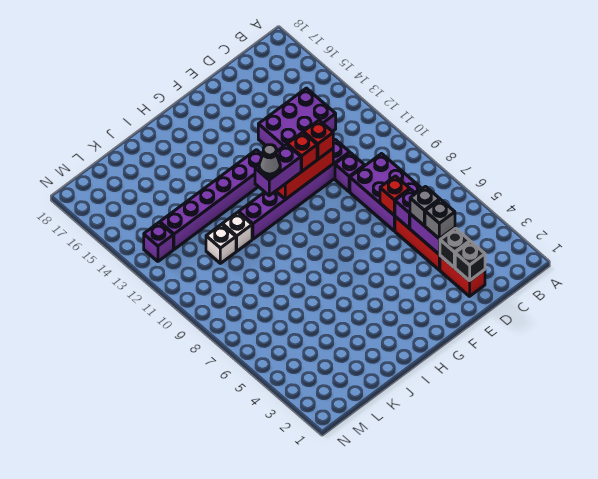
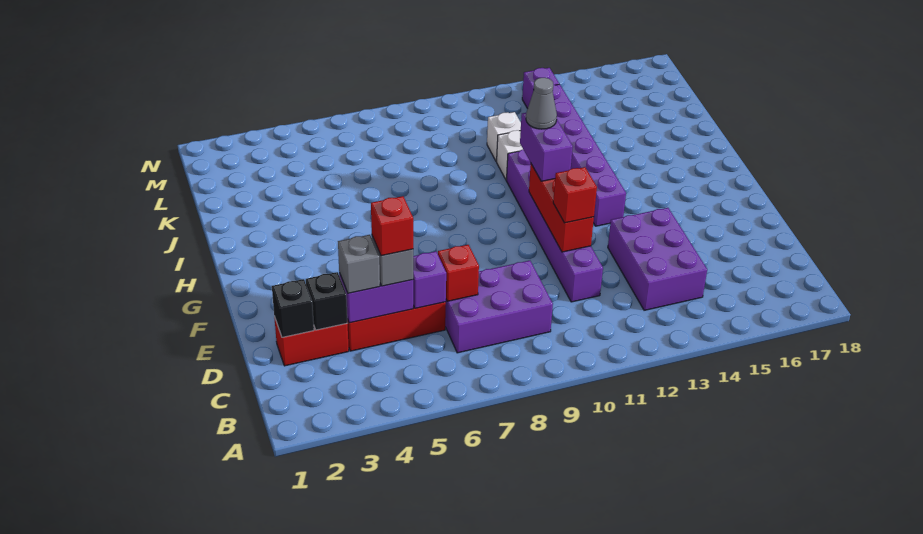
purple brick D10 level 1 -> none
red brick F11 level 3 -> red brick D5 level 4

